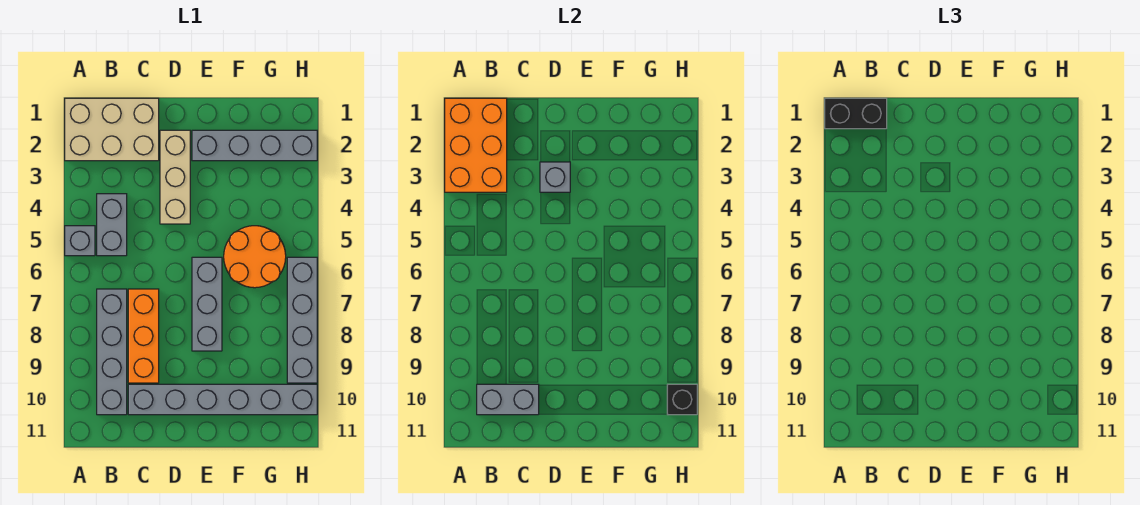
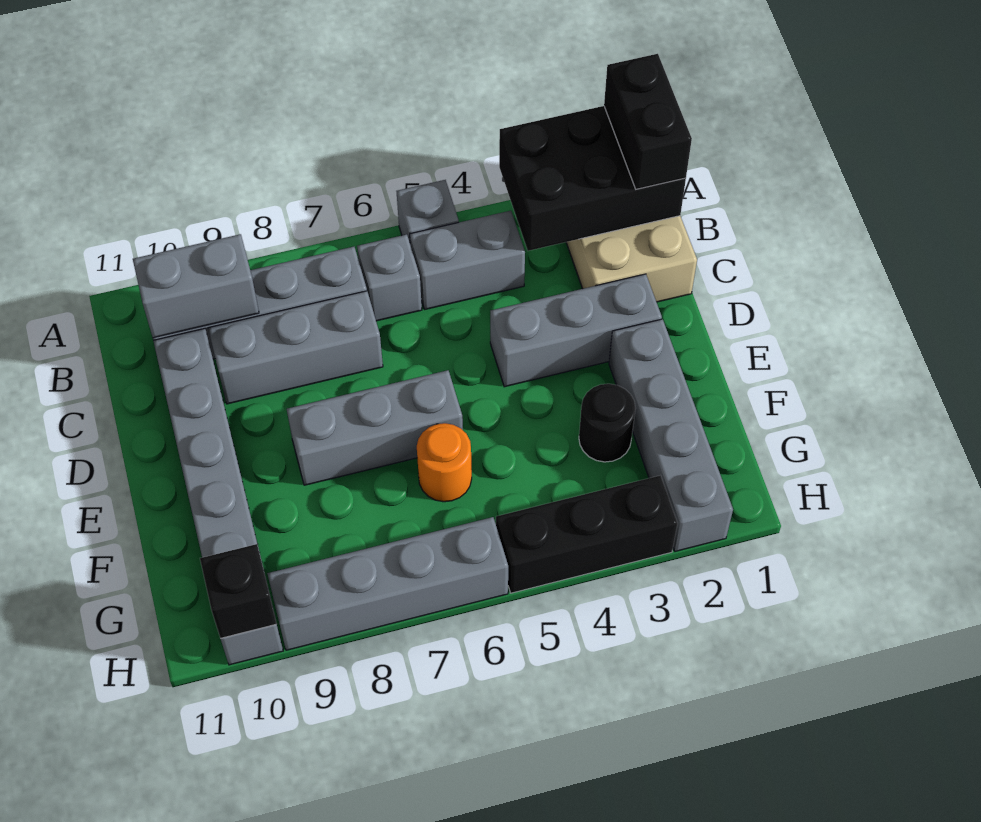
orange brick A1:B3 level 2 -> black brick A1:B3 level 2
grey brick B10:C10 level 2 -> grey brick B9:B10 level 2
orange brick C7:C9 level 1 -> grey brick C7:C9 level 1
tan brick D2:D4 level 1 -> grey brick D2:D4 level 1
grey brick D3 level 2 -> grey brick B6 level 1
none -> black round brick F3 level 1
orange round brick F5:G6 level 1 -> orange round brick F6 level 1
none -> black brick H3:H5 level 1

